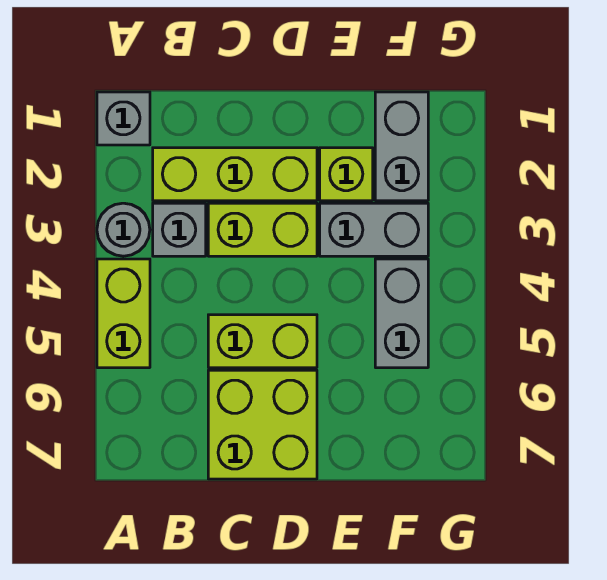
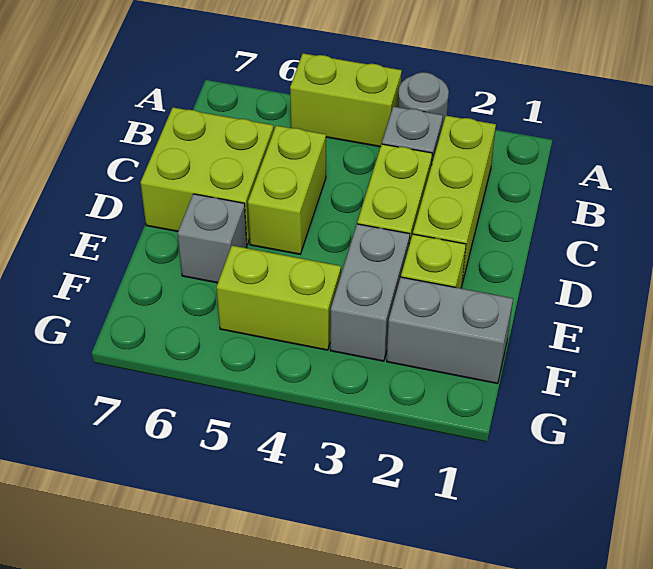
grey brick A1 level 1 -> grey brick E6 level 1
grey brick F4:F5 level 1 -> lime brick F4:F5 level 1

